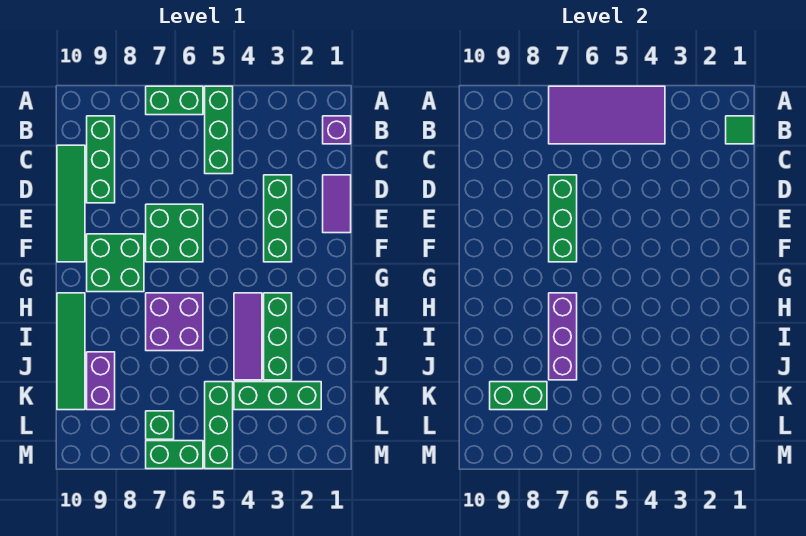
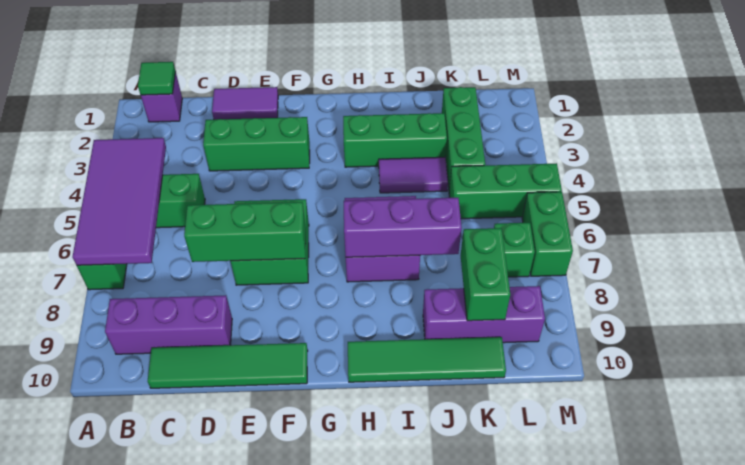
green brick B9:D9 level 1 -> purple brick B9:D9 level 1
green brick F8:G9 level 1 -> none
purple tile H4:J4 level 1 -> purple tile I4:J4 level 1
purple brick J9:K9 level 1 -> purple brick J9:L9 level 1

